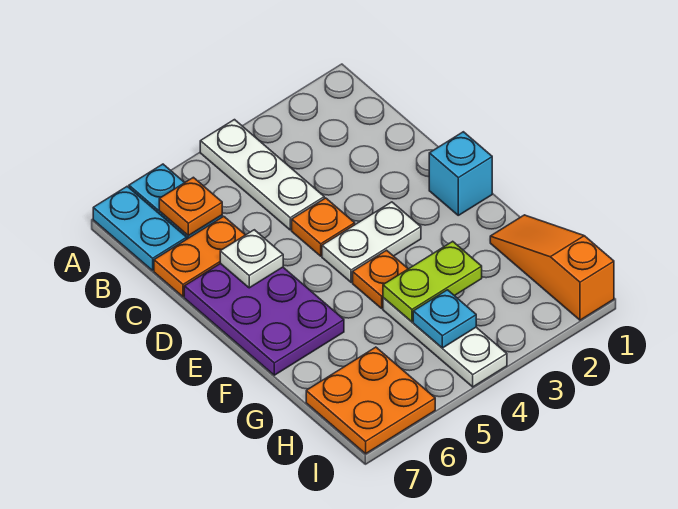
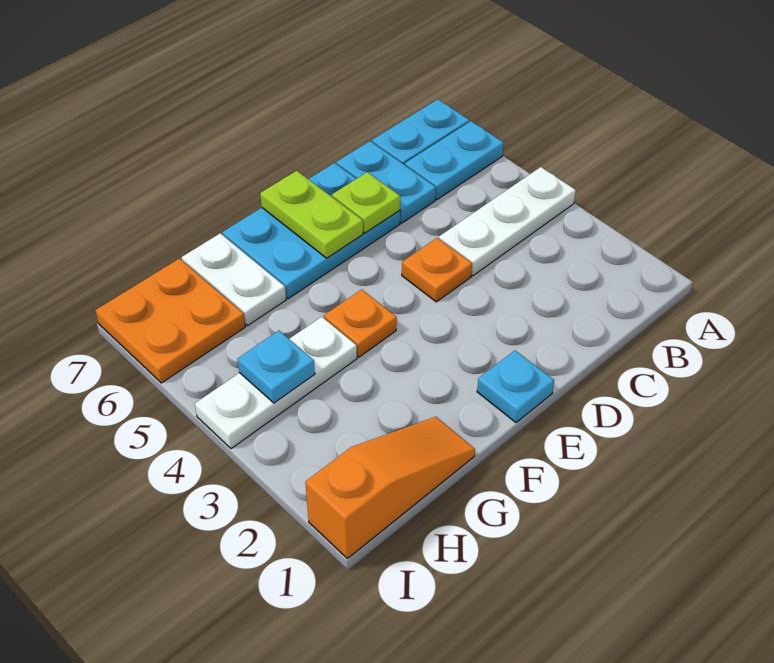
orange plate B6 level 2 -> none
orange plate C6:C7 level 1 -> cyan plate C6:C7 level 1
purple plate D6:F7 level 1 -> cyan plate D6:F7 level 1
white plate D6 level 2 -> lime plate D6 level 2
cyan brick E1 level 1 -> cyan plate E1 level 1
white plate E3:E4 level 1 -> white plate G6:G7 level 1
lime plate G3:G4 level 2 -> lime plate E6:E7 level 2

